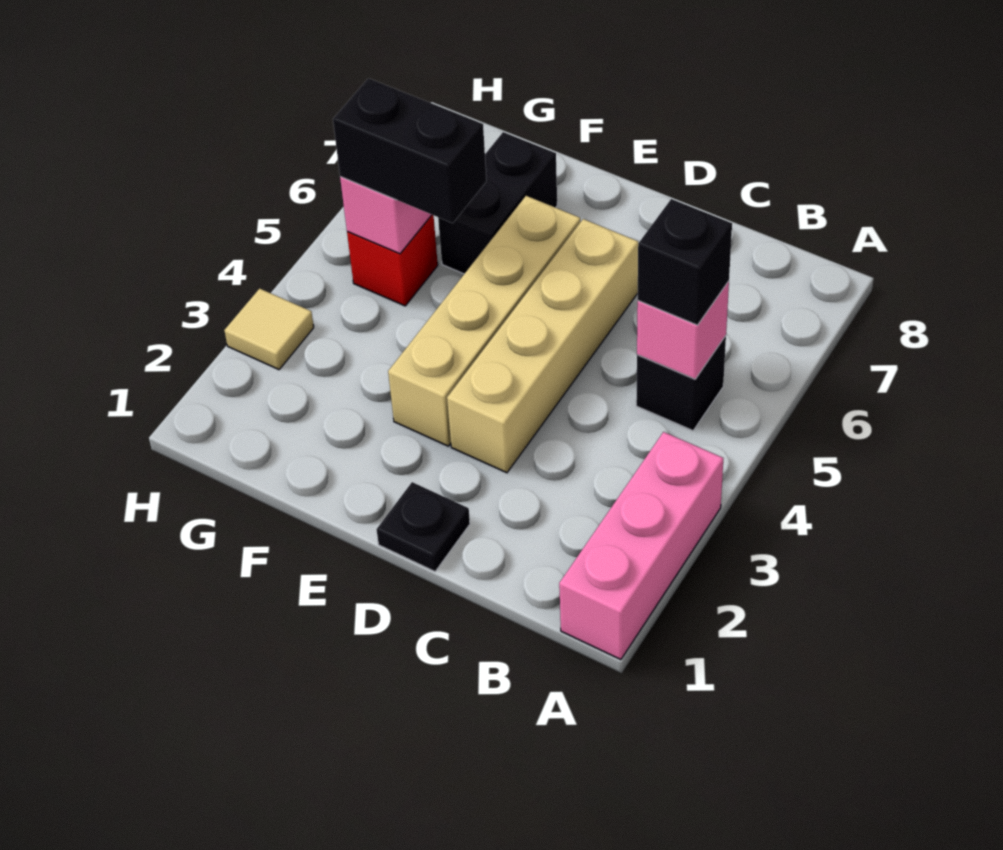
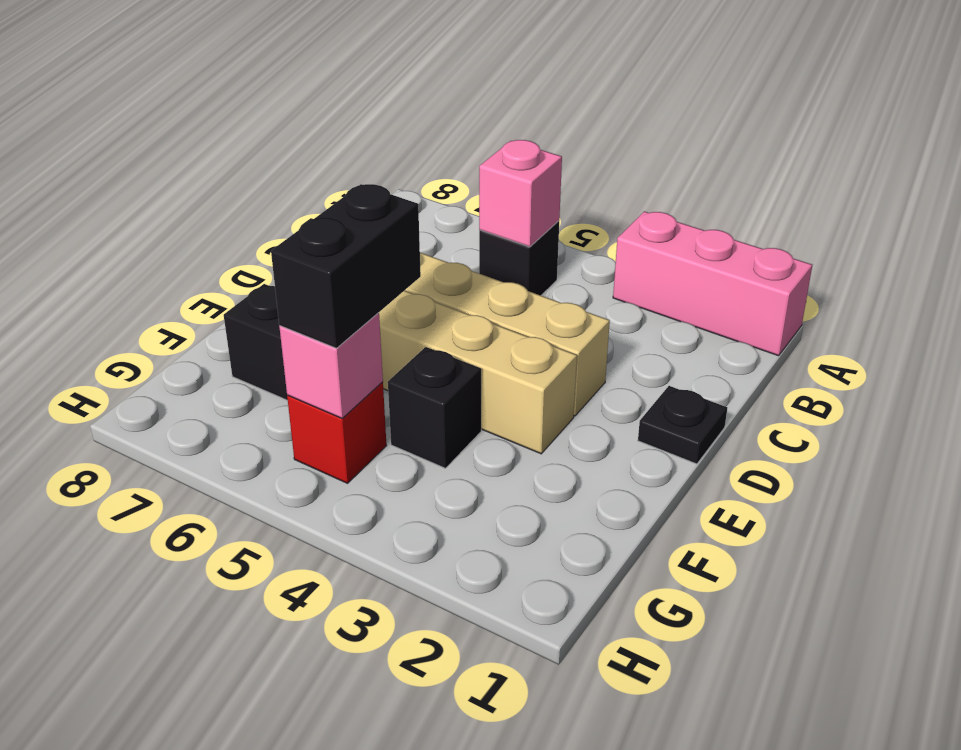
black brick B5 level 3 -> black brick F4 level 1
tan tile H3 level 1 -> none

